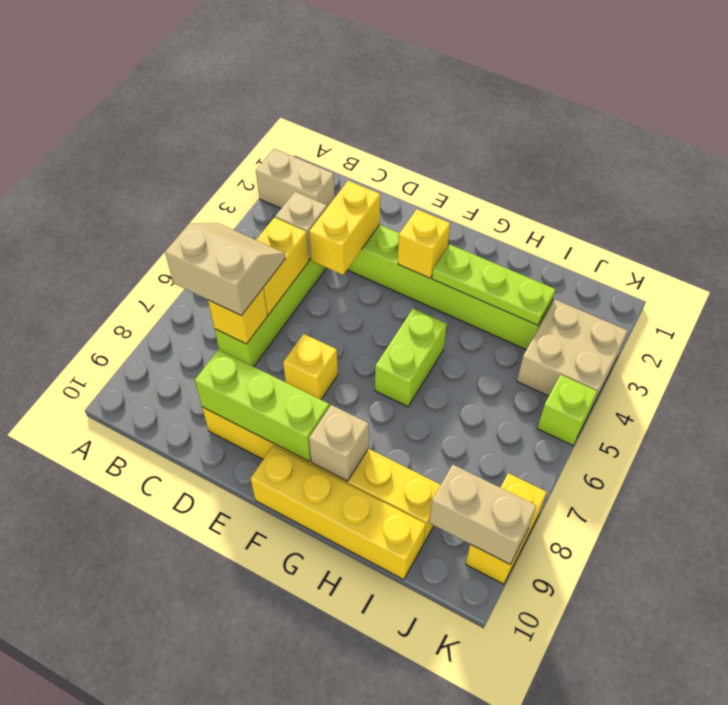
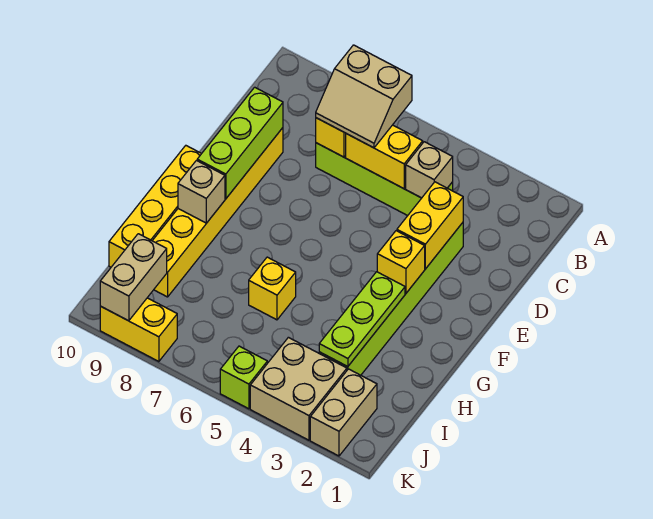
tan brick A2:B2 level 1 -> tan brick J2:K2 level 1
tan slope B6:C7 level 3 top 7 -> tan slope B6:C7 level 3 top B
yellow brick D3:D4 level 2 -> yellow brick D3:E3 level 2
yellow brick E7 level 1 -> yellow brick H6 level 1
lime brick G5:G6 level 1 -> none

